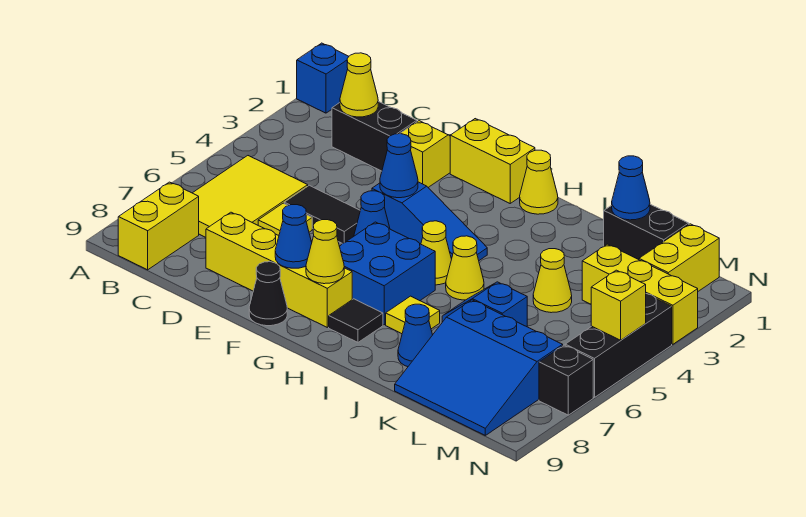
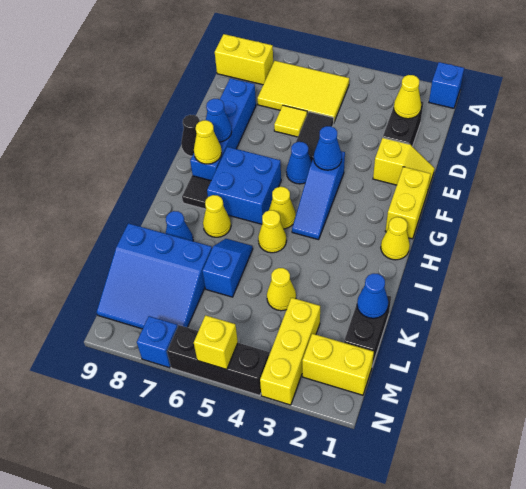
yellow brick D8:G8 level 1 -> blue brick D8:G8 level 1
yellow tile I7 level 1 -> yellow cone I7 level 1
blue slope K7:M9 level 1 top 7 -> blue slope K7:M9 level 1 top K
black brick N7 level 1 -> blue brick N7 level 1

